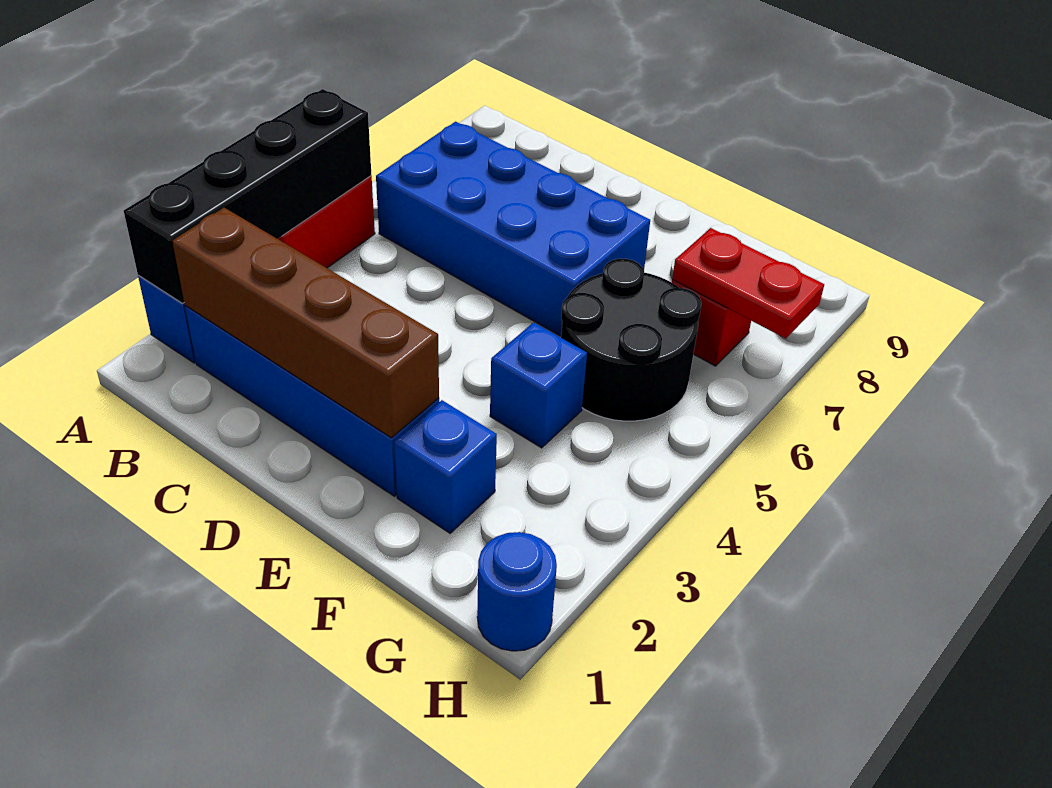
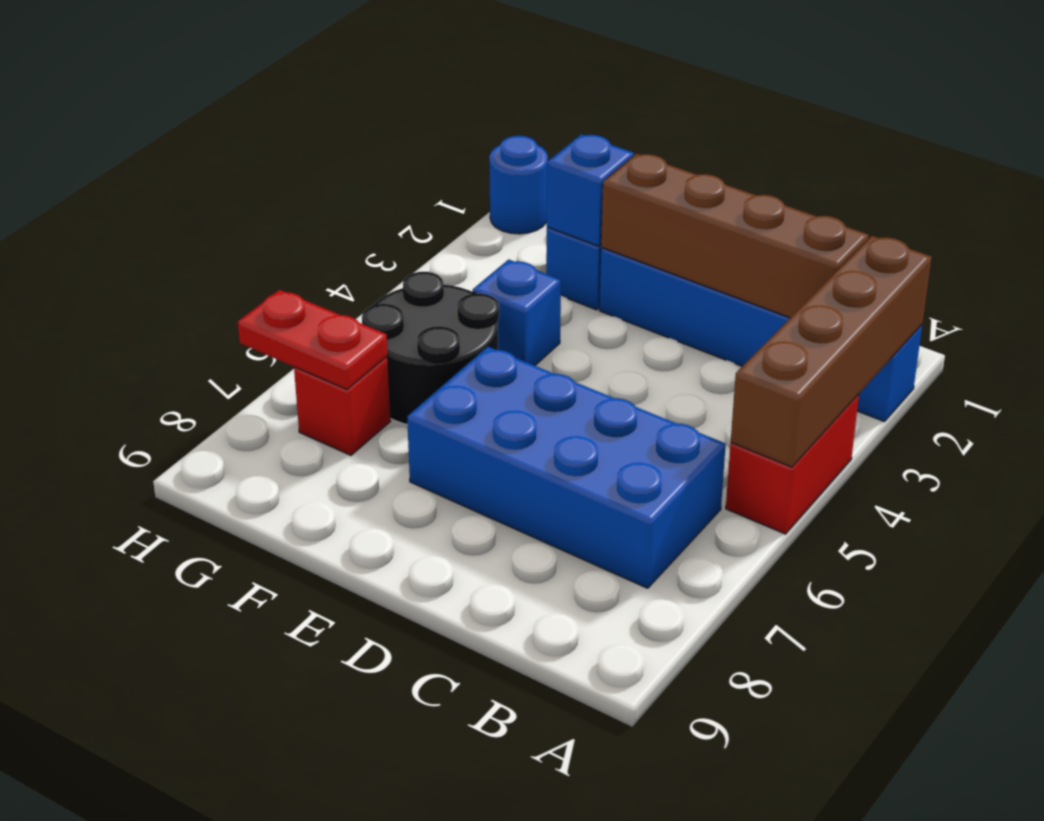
black brick A2:A5 level 2 -> brown brick A2:A5 level 2
none -> blue brick F2 level 2

